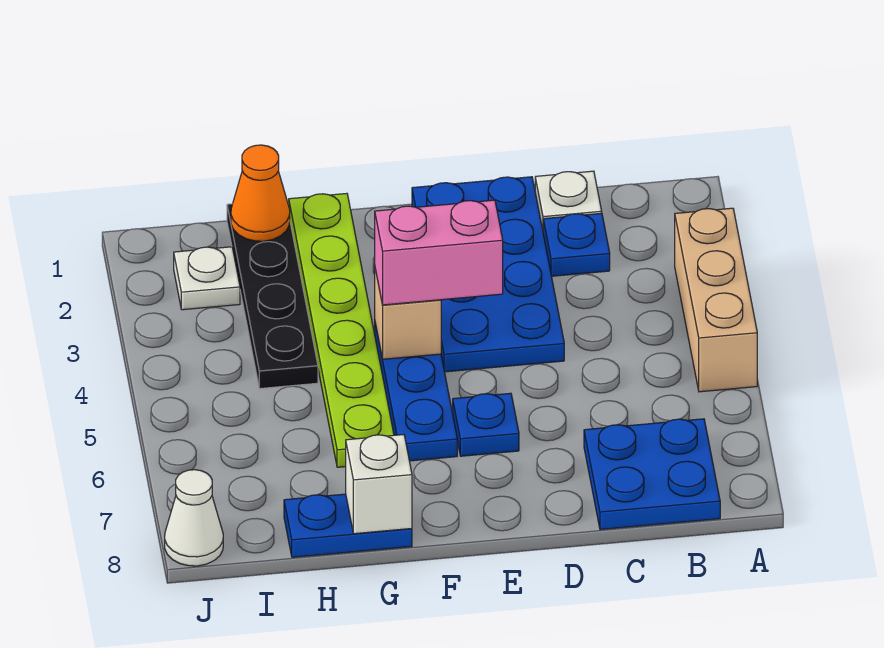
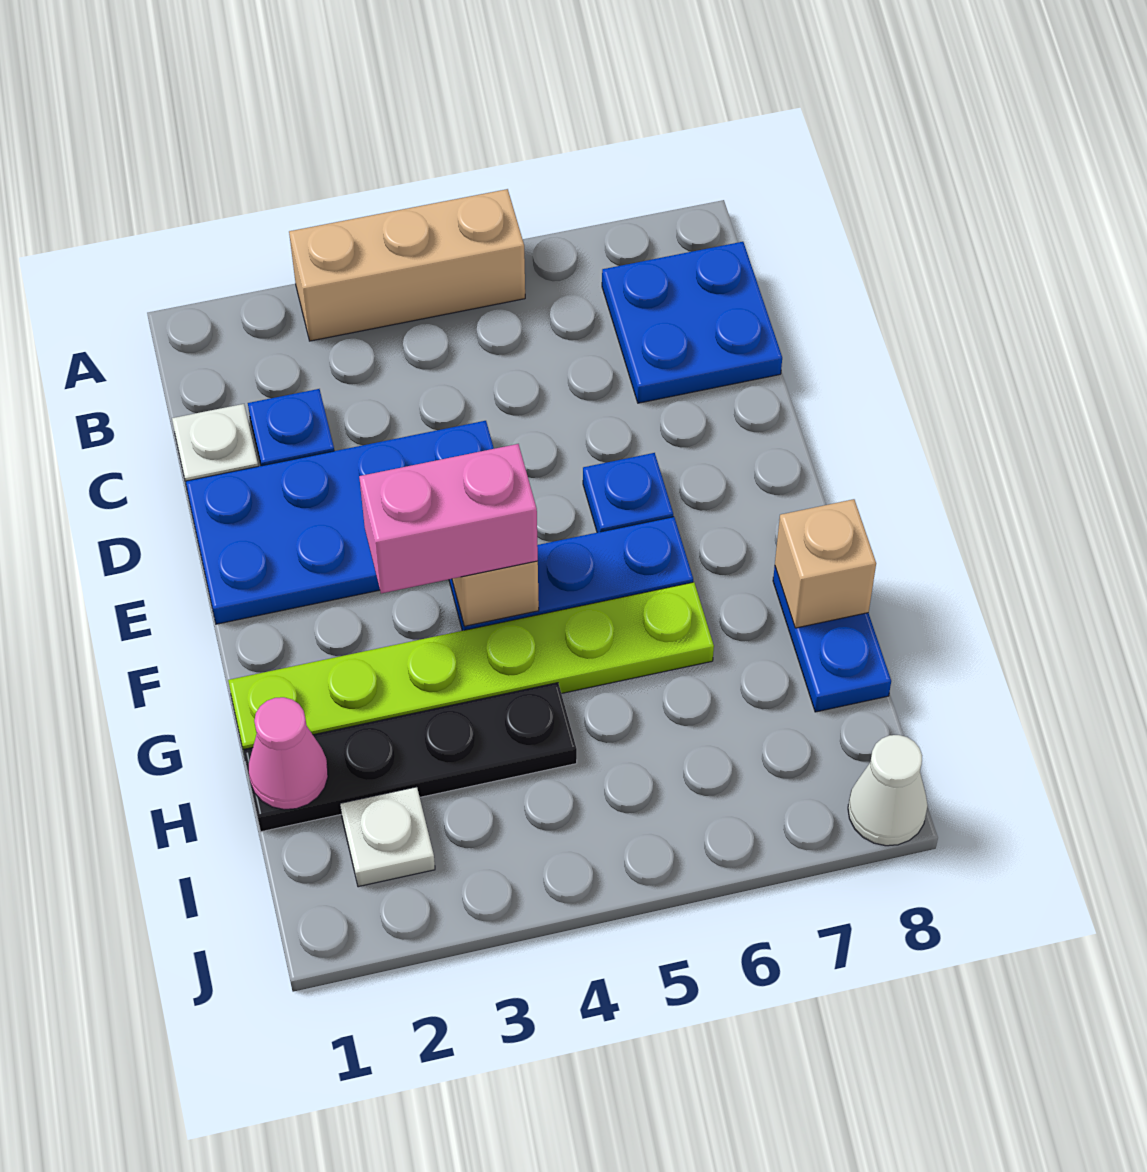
pink brick E4:F4 level 3 -> pink brick F3:F4 level 3
white brick G8 level 2 -> tan brick G8 level 2
orange cone H1 level 2 -> pink cone H1 level 2

